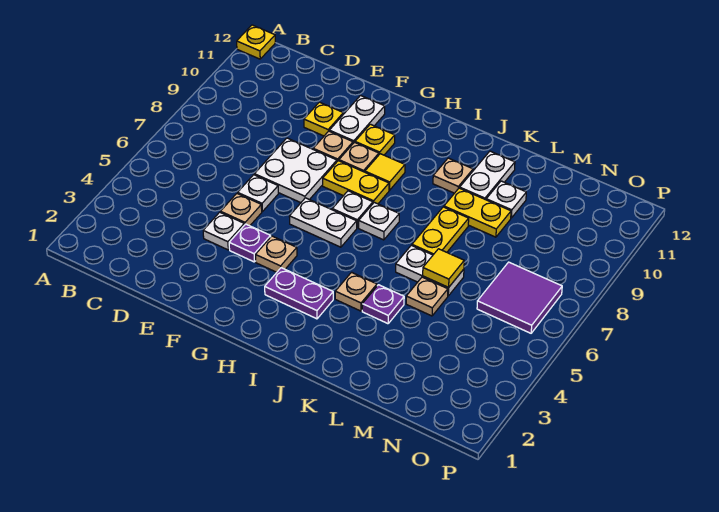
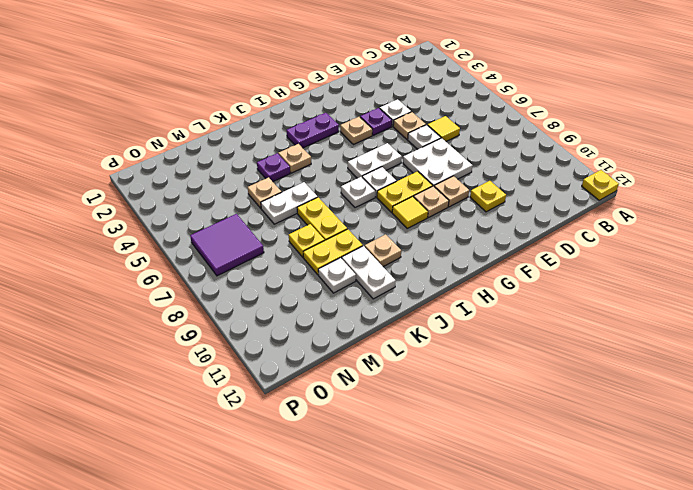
white plate F10:F11 level 1 -> none
yellow plate G10 level 1 -> yellow plate L8 level 1
yellow tile L6 level 2 -> yellow tile D6 level 1

